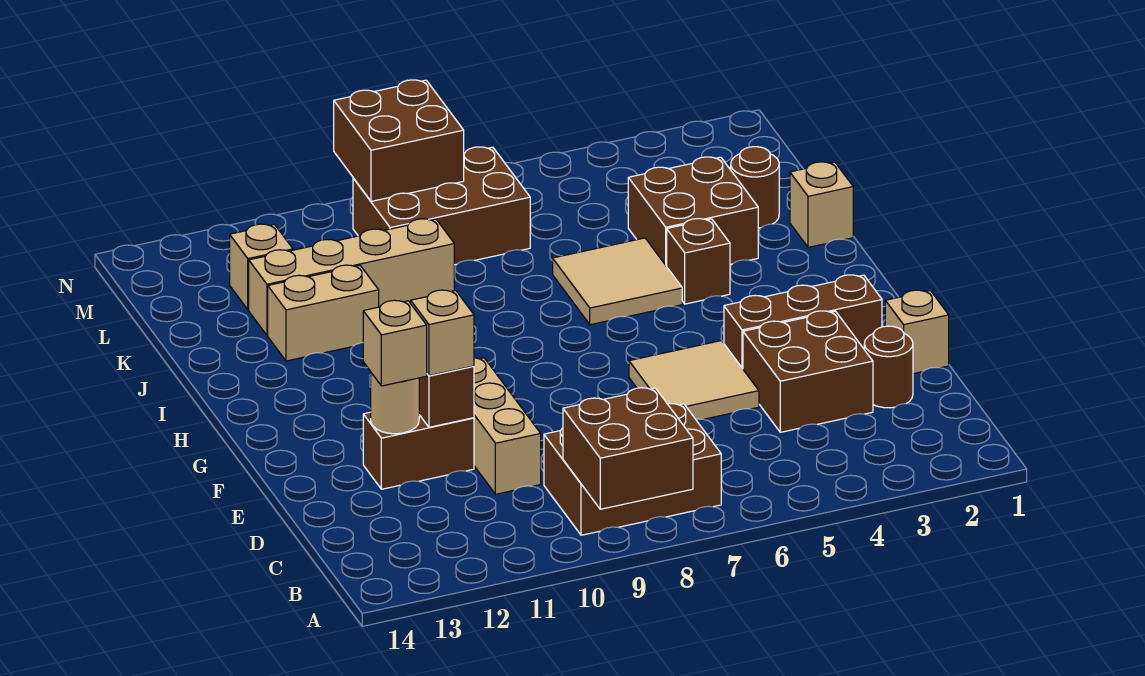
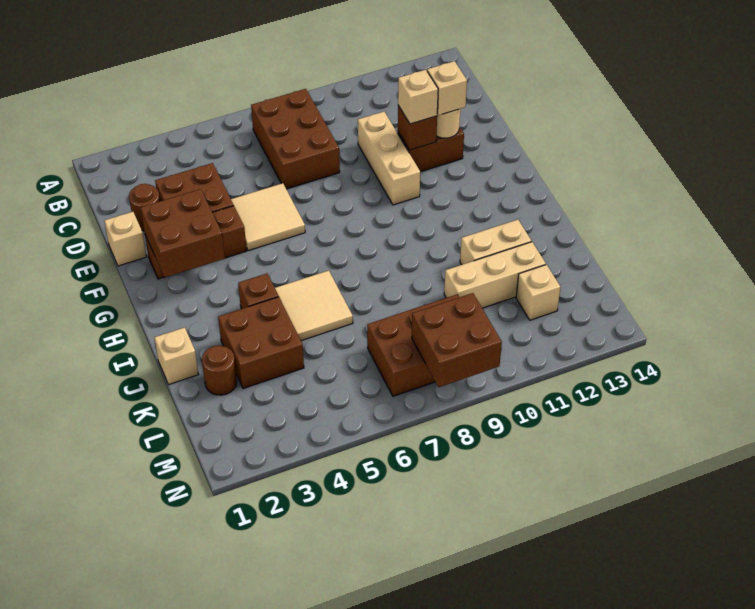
brown brick A8:B9 level 2 -> brown brick F2:G3 level 2
brown brick B7:C9 level 1 -> brown brick B7:D8 level 1
tan brick K9:K12 level 1 -> tan brick K10:K12 level 1

